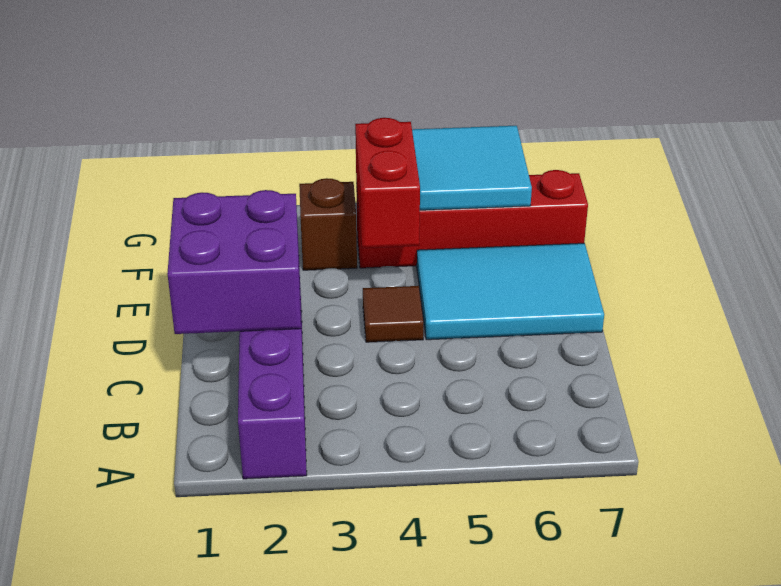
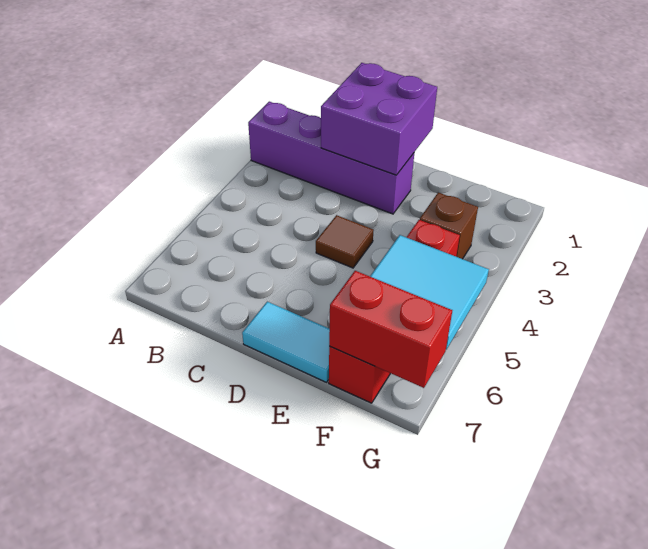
cyan tile D5:E7 level 1 -> cyan tile D7:E7 level 1
red brick E4:F4 level 2 -> red brick F7:G7 level 2

